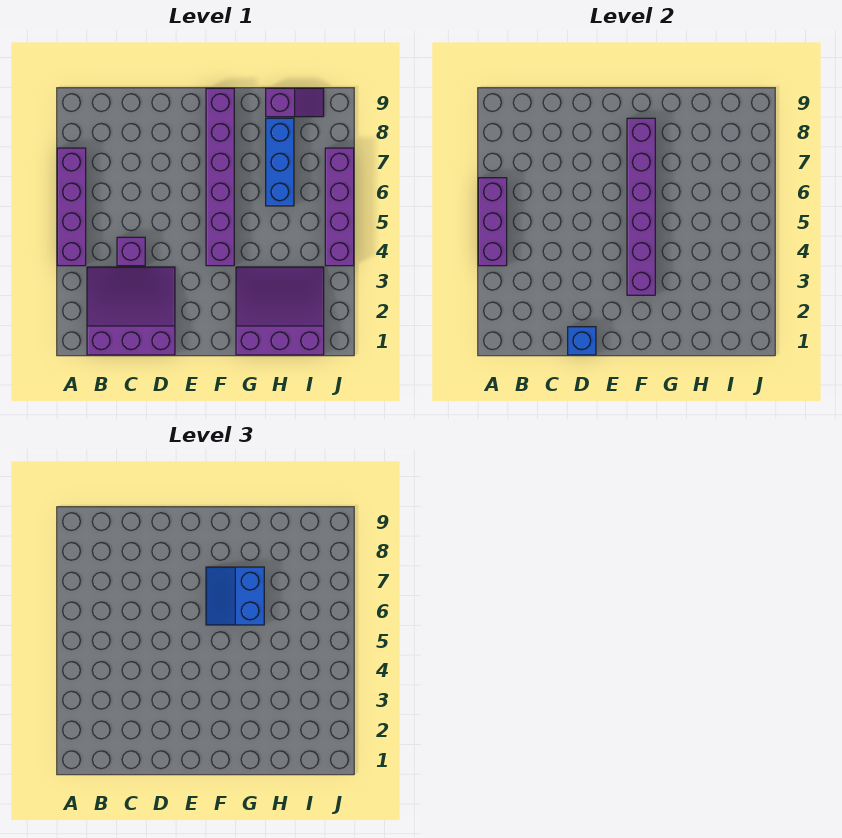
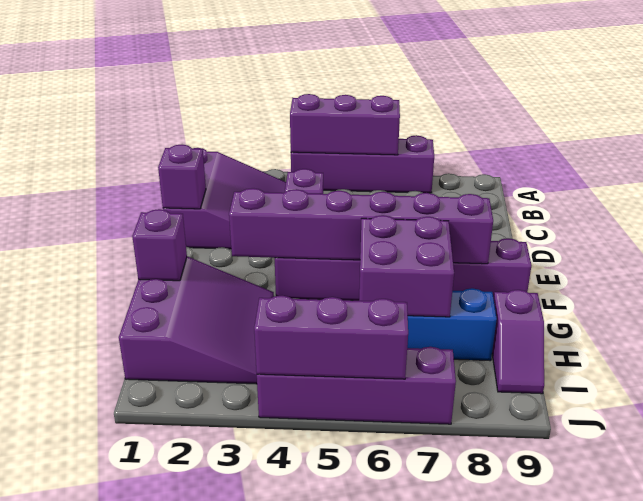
blue brick D1 level 2 -> purple brick D1 level 2
blue slope F6:G7 level 3 top G -> none
none -> purple brick G1 level 2
none -> purple brick G6:H7 level 2
none -> purple brick J4:J6 level 2

